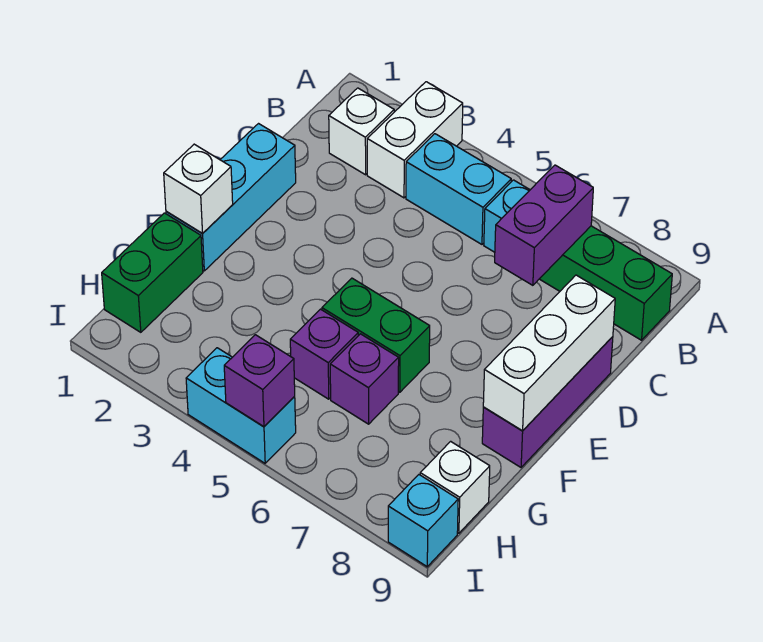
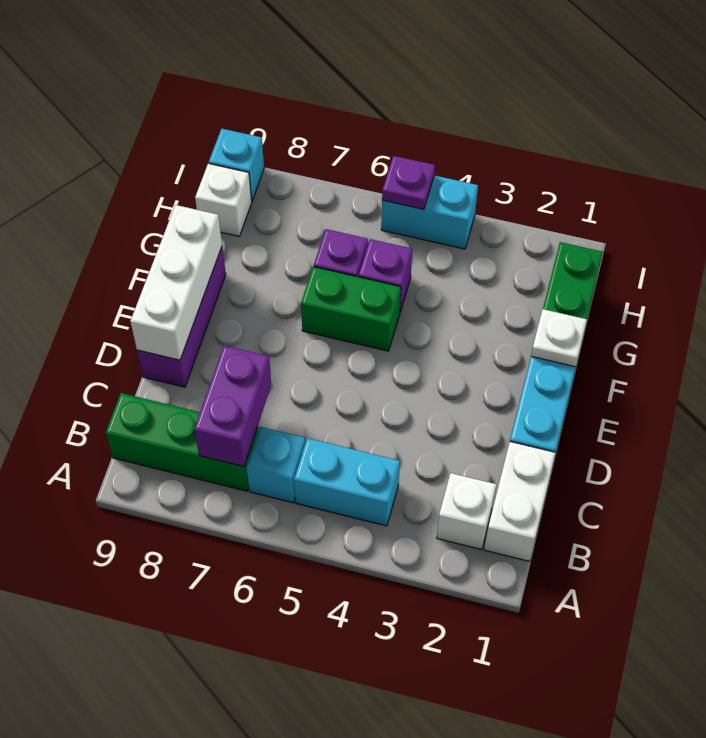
white brick A3:B3 level 1 -> white brick B1:C1 level 1
white brick F1 level 2 -> white plate F1 level 2
purple brick I5 level 2 -> purple plate I5 level 2

